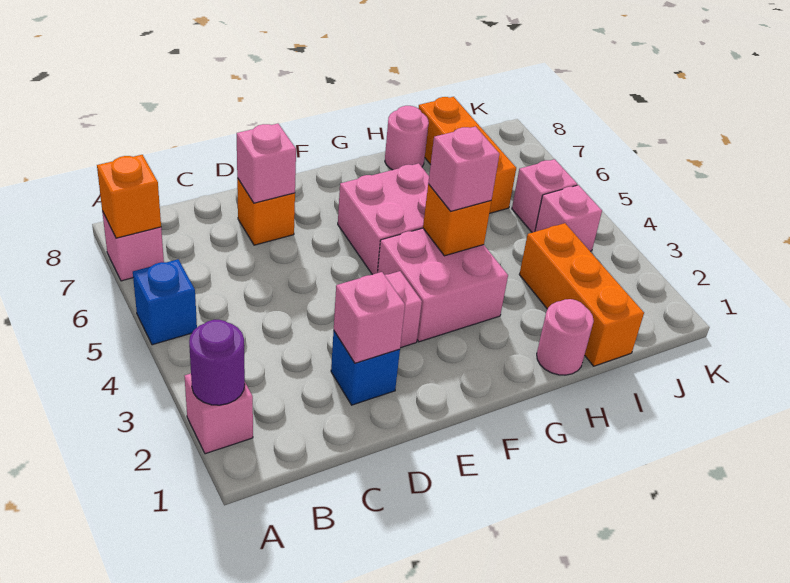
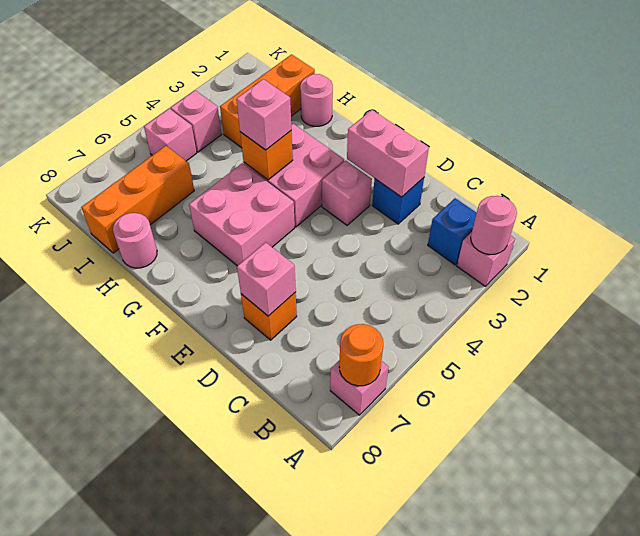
purple round brick A2 level 2 -> pink round brick A2 level 2
blue brick A5 level 1 -> blue brick B2 level 1
orange brick A7 level 2 -> orange round brick A7 level 2
pink brick D2 level 2 -> pink brick D2:E2 level 2

